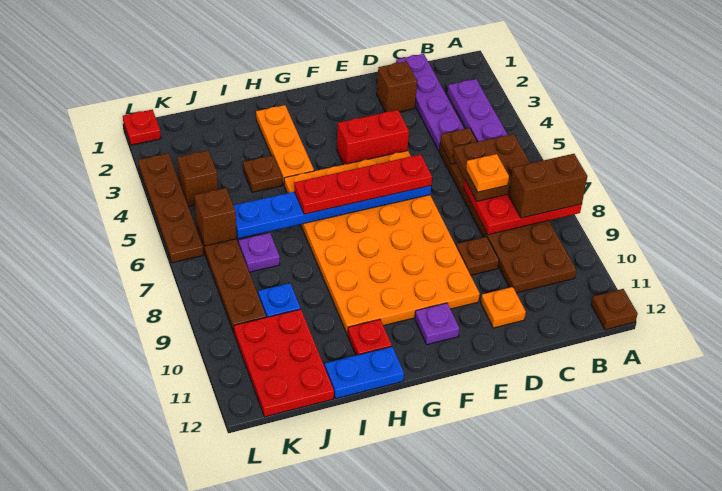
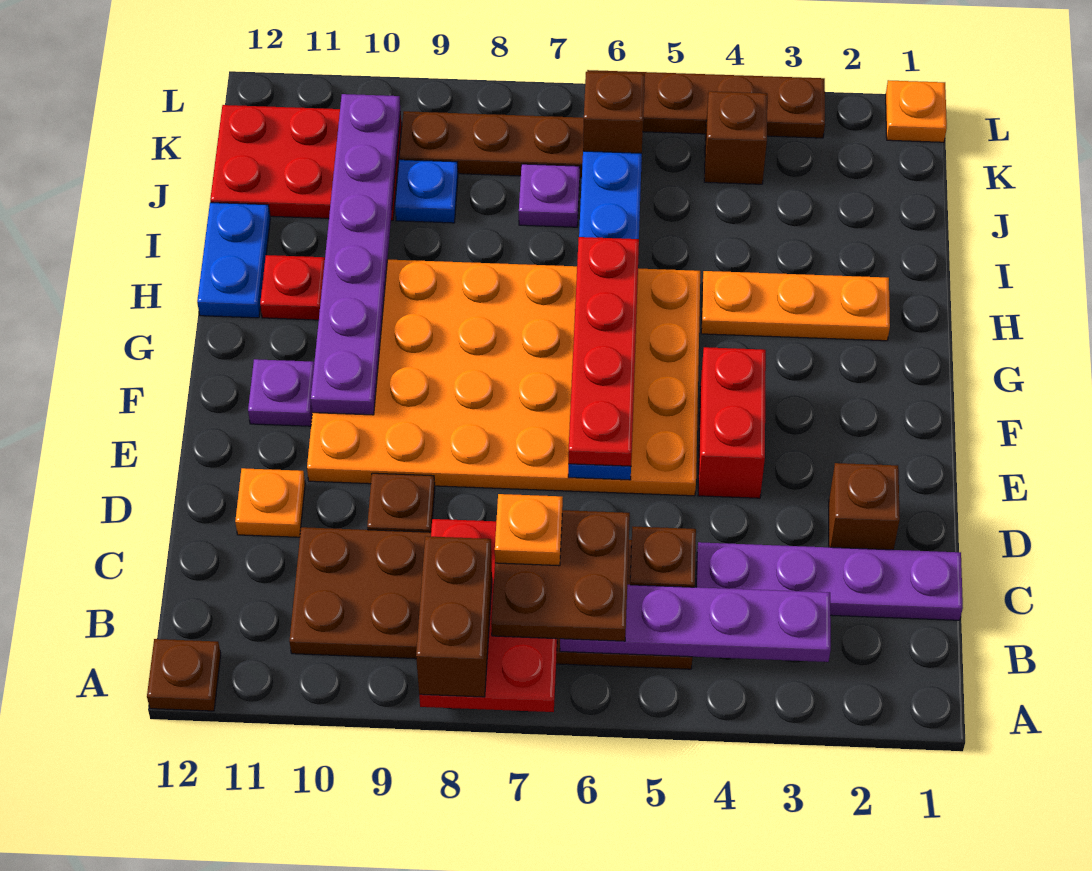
none -> purple plate F10:K10 level 2
brown plate I4 level 1 -> none
red plate L1 level 1 -> orange plate L1 level 1

